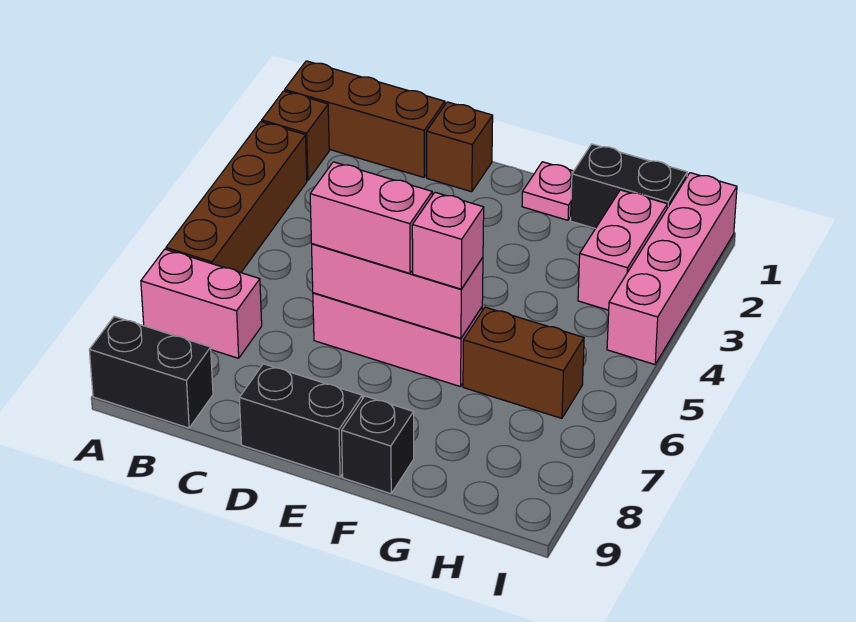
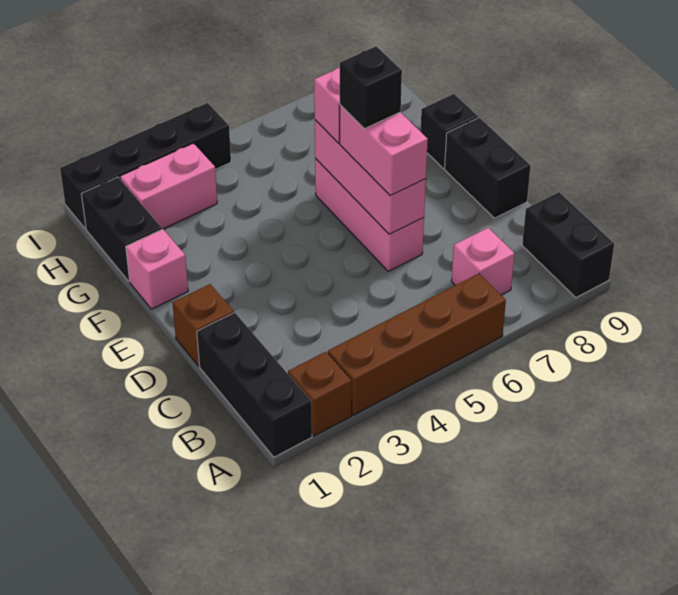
brown brick A1:C1 level 1 -> black brick A1:C1 level 1
pink brick A7:B7 level 1 -> pink brick B7 level 1
none -> black brick E6 level 4
pink plate F1 level 1 -> pink brick F1 level 1
brown brick G6:H6 level 1 -> none
pink brick I1:I4 level 1 -> black brick I1:I4 level 1

